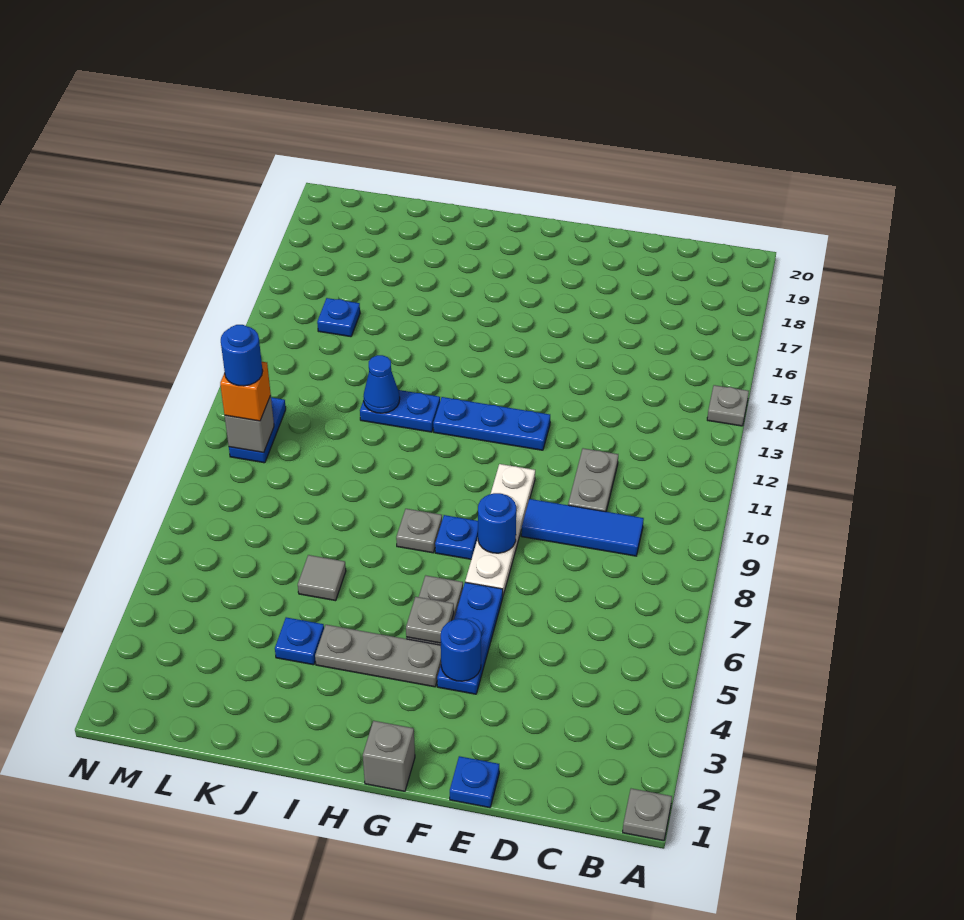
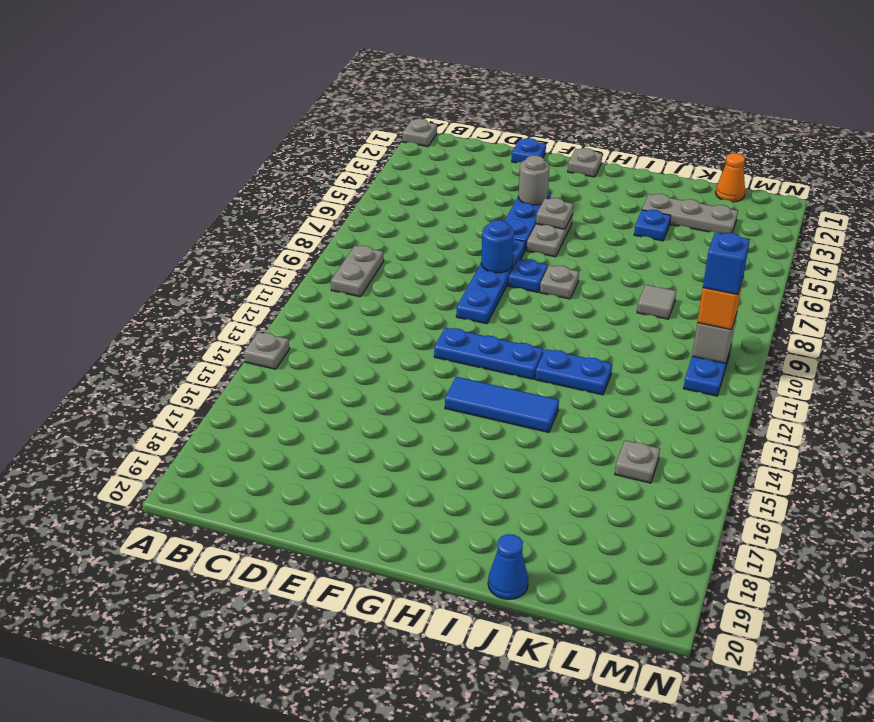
blue tile C9:E9 level 1 -> blue tile G14:I14 level 1
grey plate D10:D11 level 1 -> grey plate B9:B10 level 1
blue round brick F4 level 2 -> grey round brick F4 level 2
white plate F7:F10 level 1 -> blue plate F7:F10 level 1
grey brick G1 level 1 -> grey plate G1 level 1
grey plate G4:I4 level 1 -> grey plate J3:L3 level 1
grey tile J6 level 1 -> grey tile K8 level 1
blue cone J12 level 2 -> blue cone J20 level 1
none -> orange cone L1 level 1
blue plate L15 level 1 -> grey plate L15 level 1
blue round brick M10 level 4 -> blue brick M10 level 4

